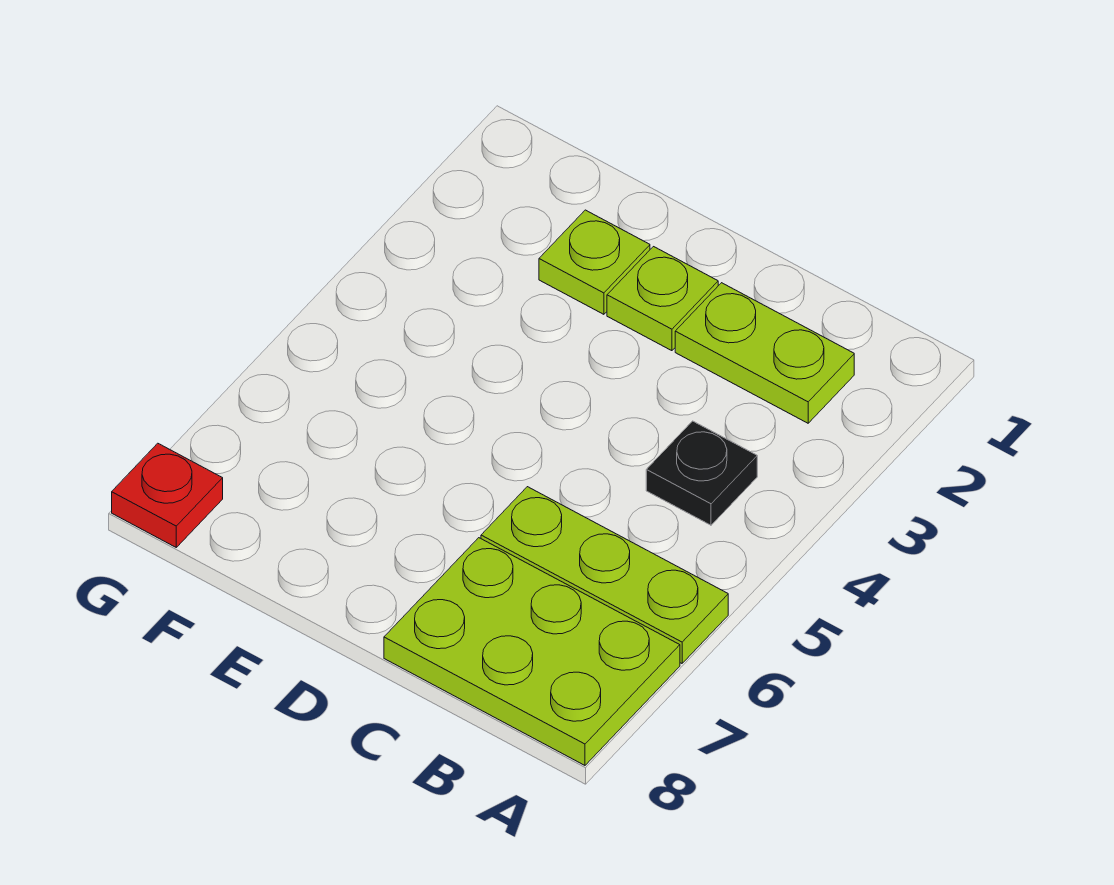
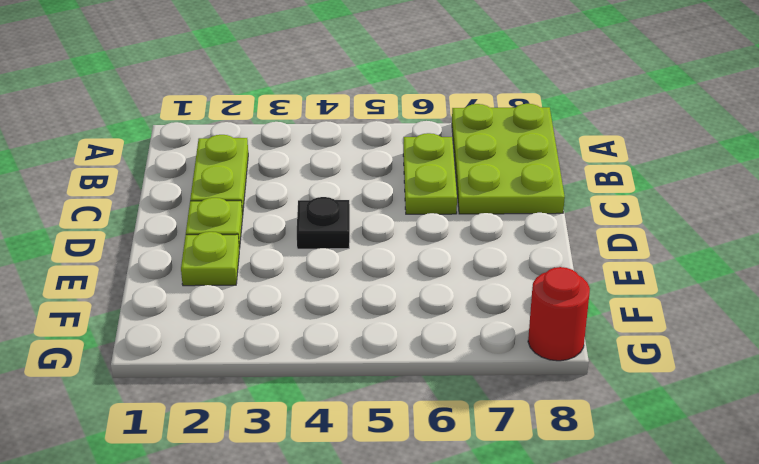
lime plate A6:C6 level 1 -> lime plate B6:C6 level 1
black plate B4 level 1 -> black plate D4 level 1
red plate G8 level 1 -> red round brick G8 level 1

